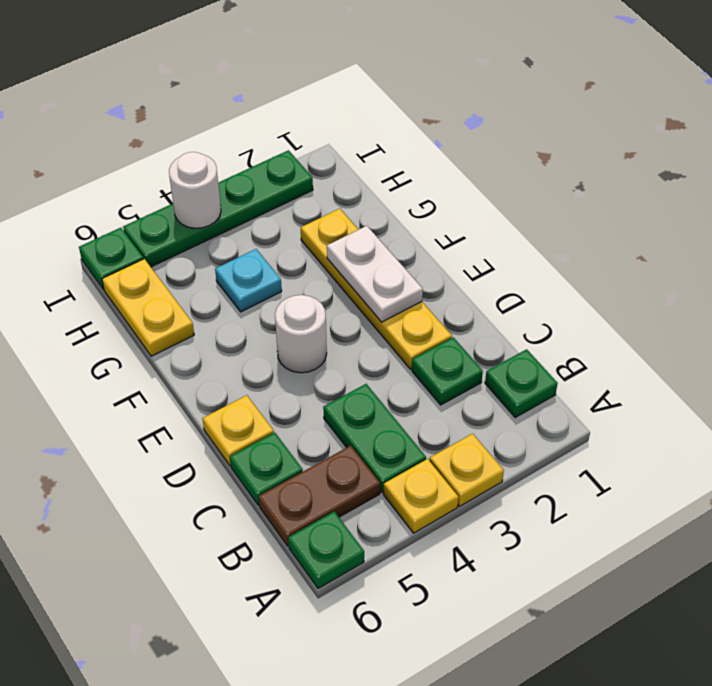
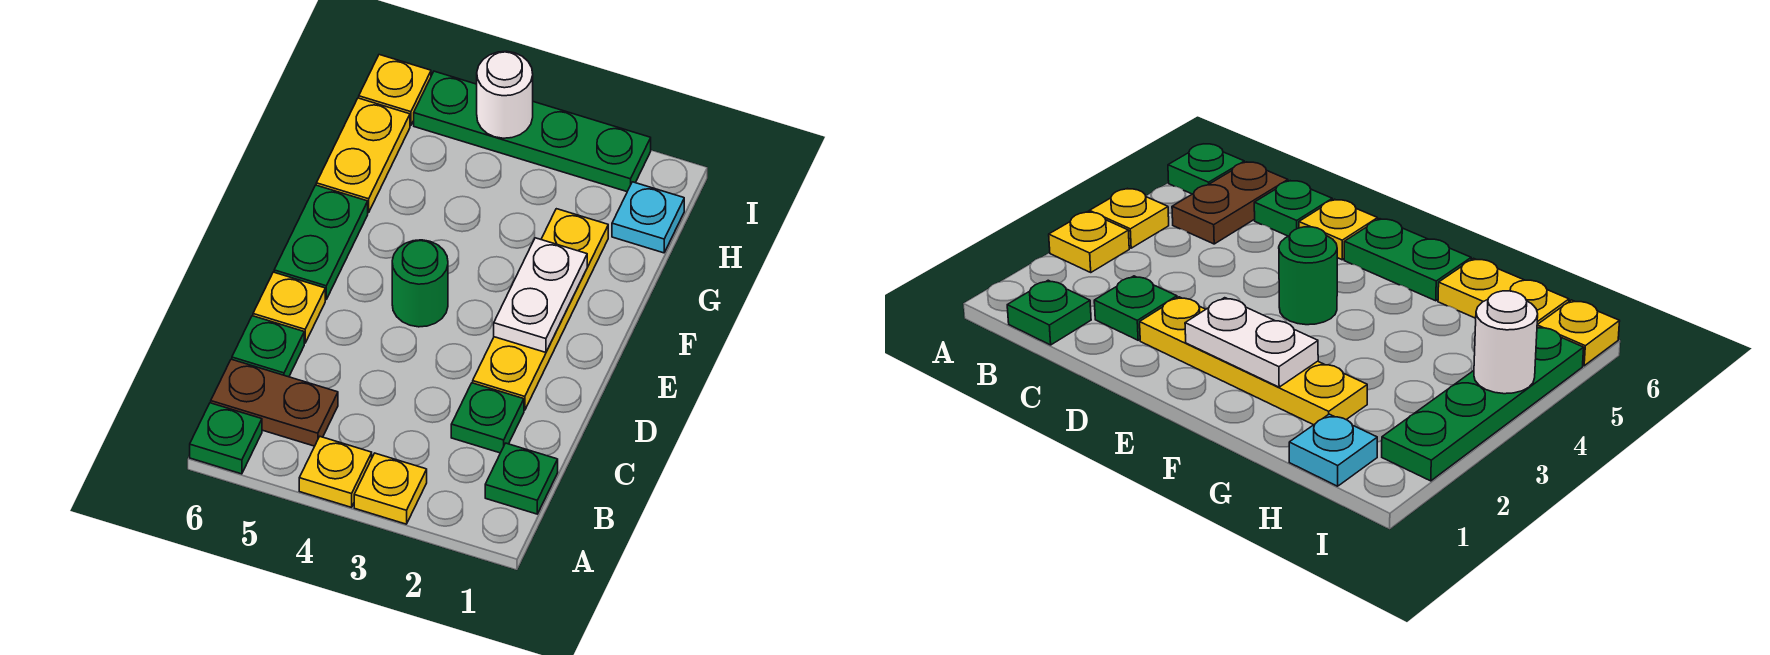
green plate B4:C4 level 1 -> green plate E6:F6 level 1
white round brick E4 level 1 -> green round brick E4 level 1
cyan plate G4 level 1 -> cyan plate H1 level 1
green plate I6 level 1 -> yellow plate I6 level 1

